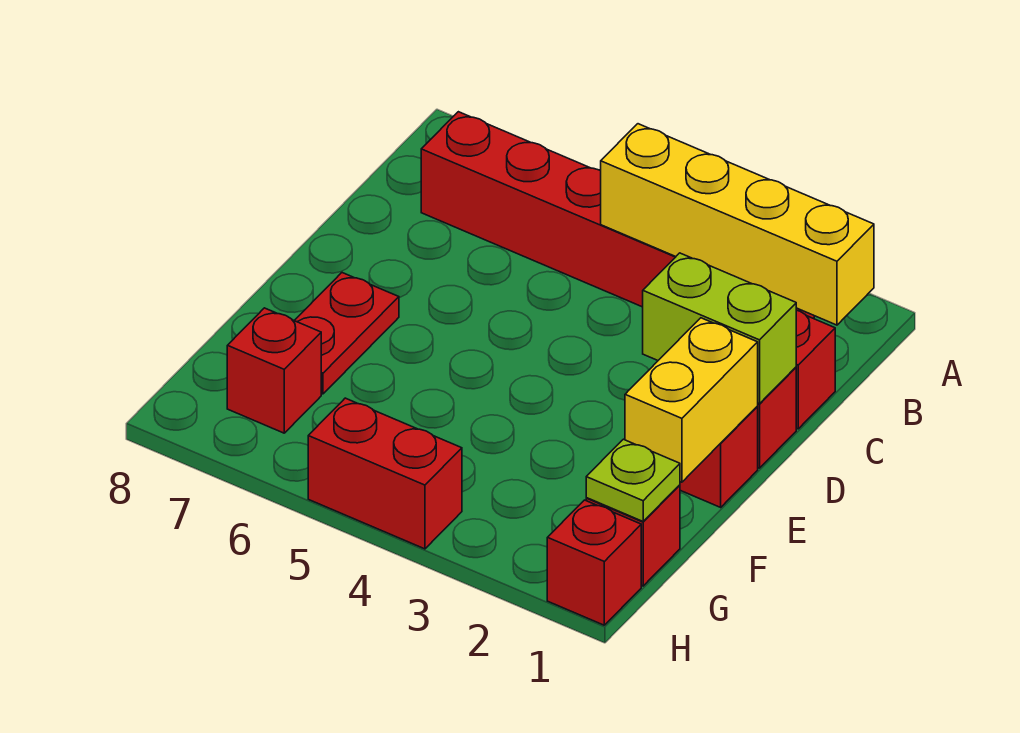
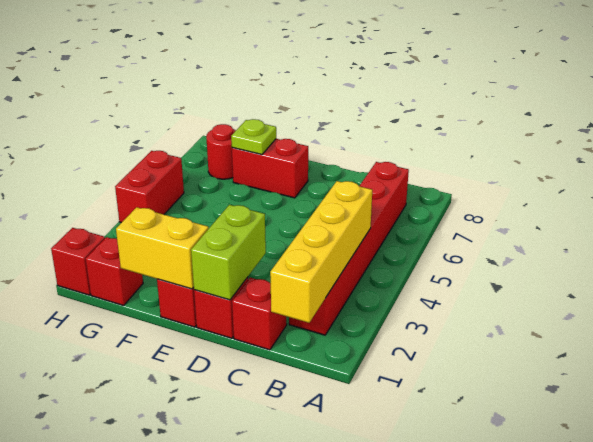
red plate E7:F7 level 1 -> red brick E7:F7 level 1
lime plate G1 level 2 -> lime plate F7 level 2
red brick G7 level 1 -> red round brick G7 level 1

